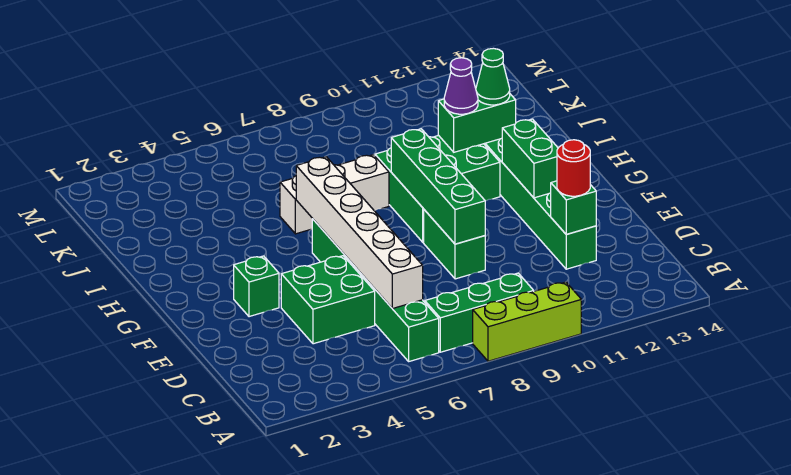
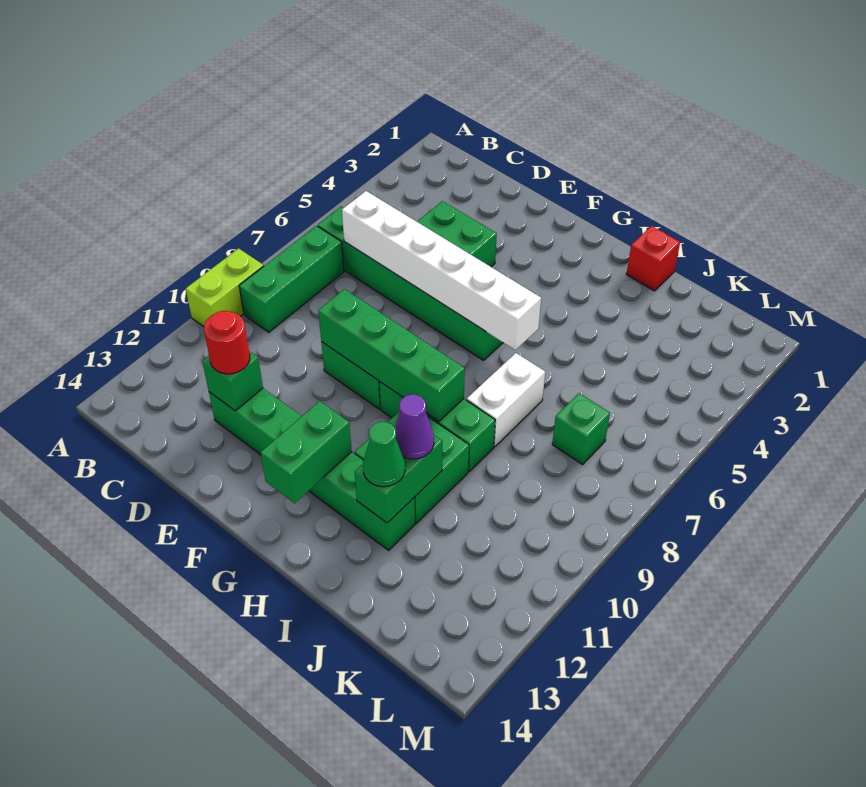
lime brick A8:A10 level 1 -> lime brick A9:A10 level 1
green brick F3 level 1 -> green brick K7 level 1
green brick F12:G12 level 2 -> green brick G12:G13 level 2
none -> red brick I1 level 1
white brick I6:I8 level 1 -> white brick I7:I8 level 1

